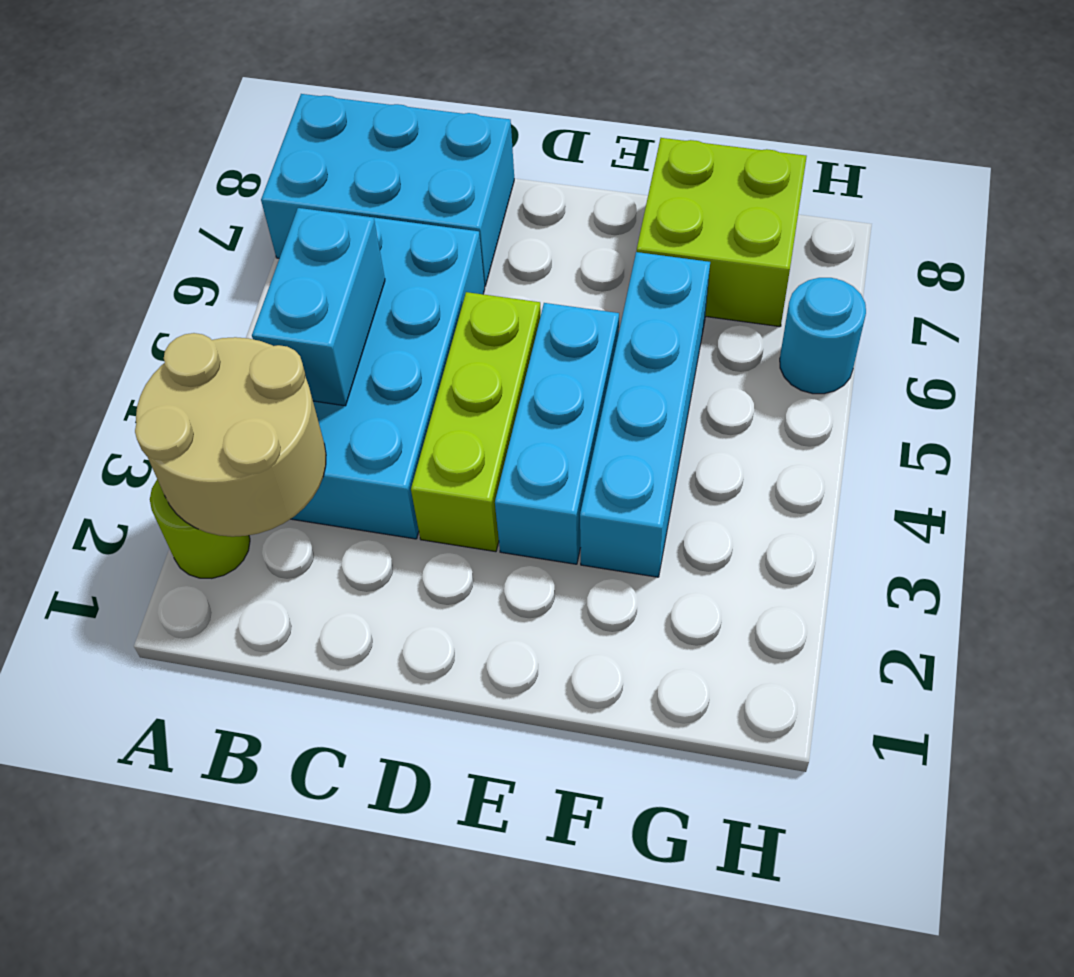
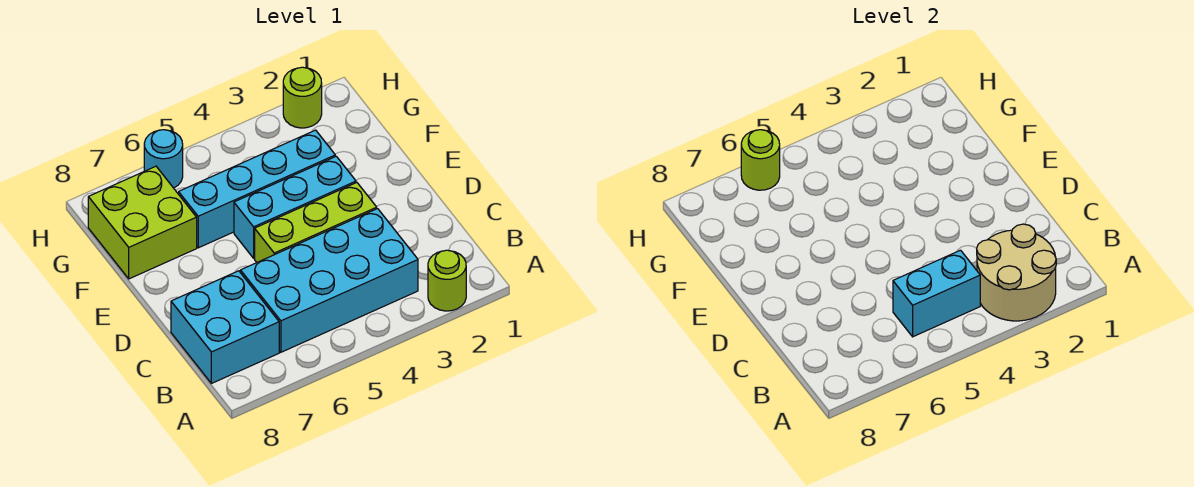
cyan brick A7:C8 level 1 -> cyan brick B7:C8 level 1
none -> lime round brick H2 level 1
none -> lime round brick H6 level 2

